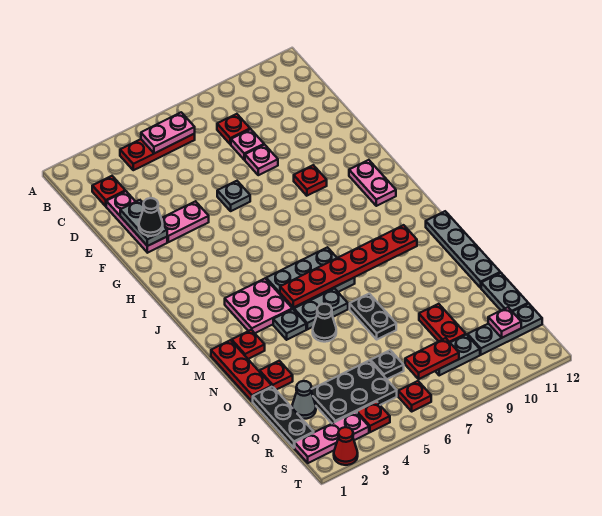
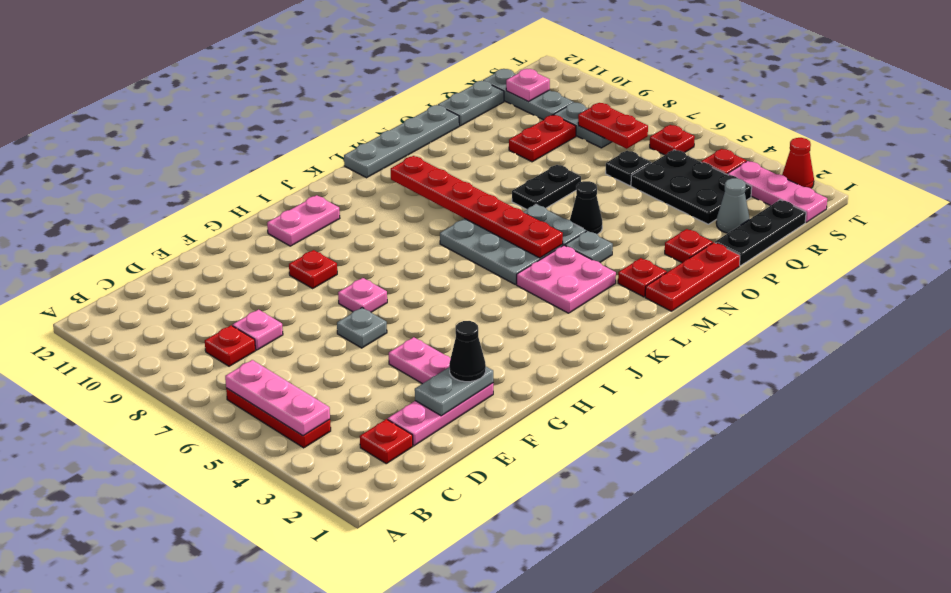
pink plate B5:B6 level 2 -> pink plate B4:B6 level 2
pink plate E8 level 1 -> pink plate G7 level 1

